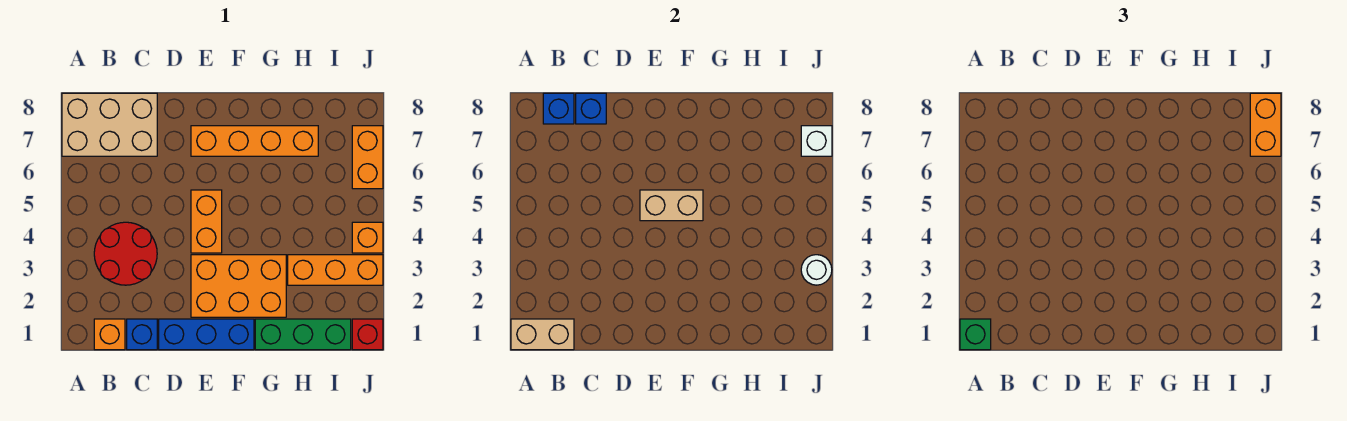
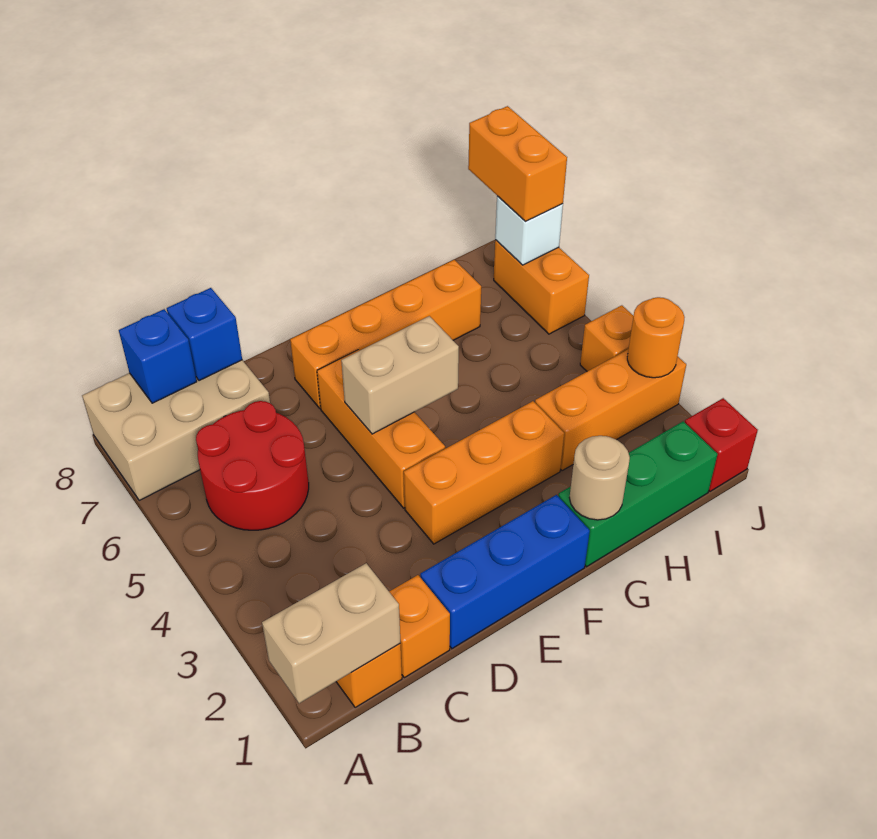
green brick A1 level 3 -> none
red round brick B3:C4 level 1 -> red round brick B5:C6 level 1
blue brick C1 level 1 -> orange brick C1 level 1
orange brick E2:G3 level 1 -> orange brick E3:G3 level 1
orange brick E4:E5 level 1 -> orange brick E4:E6 level 1
none -> tan round brick G1 level 2
white round brick J3 level 2 -> orange round brick J3 level 2

